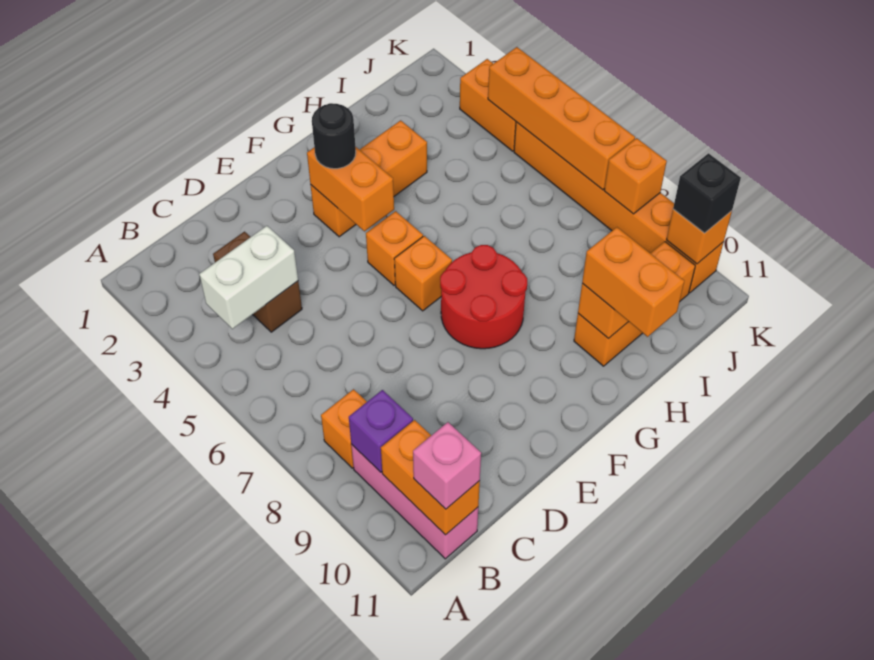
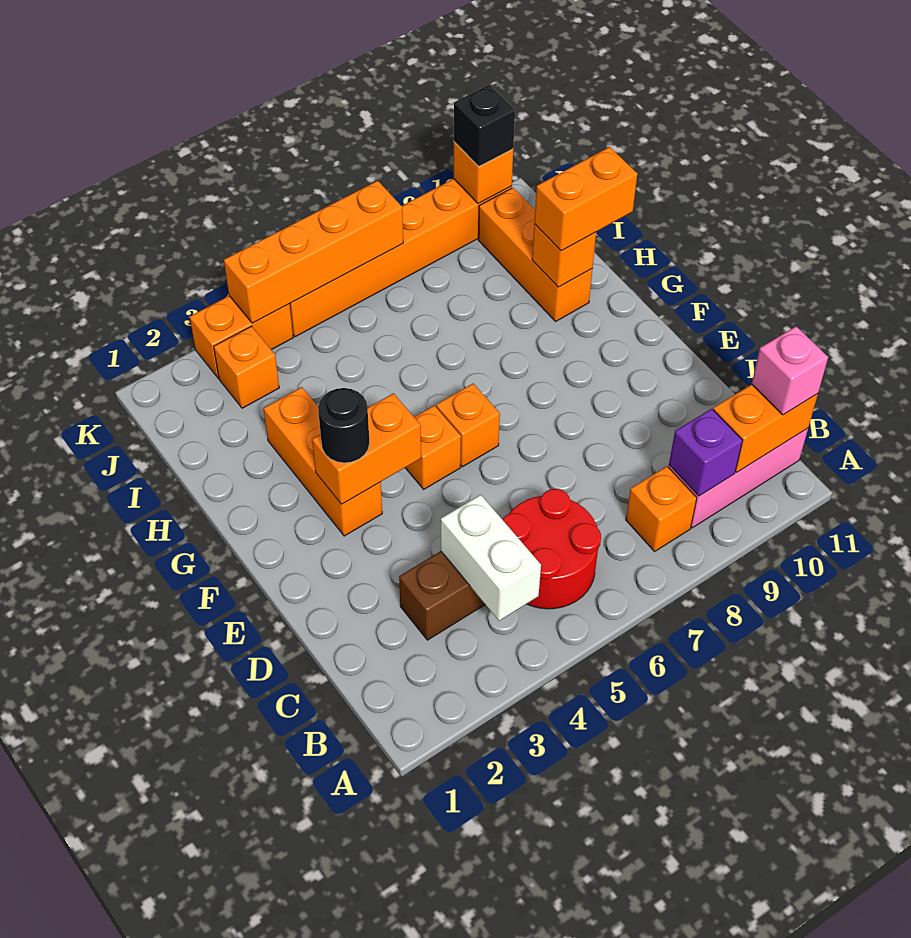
red round brick F7:G8 level 1 -> red round brick B5:C6 level 1
orange brick K8 level 2 -> orange brick J3 level 1

